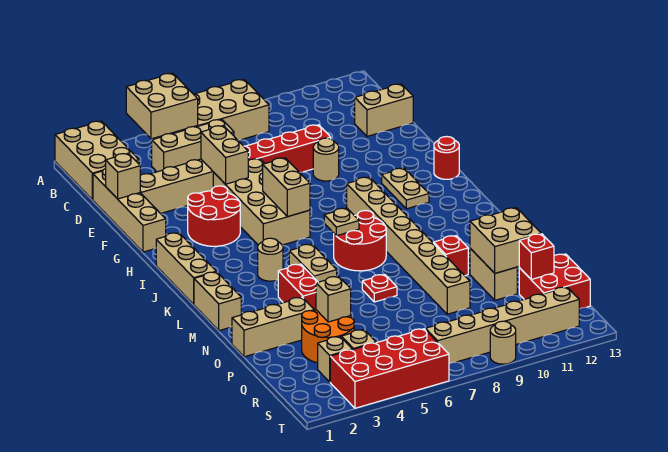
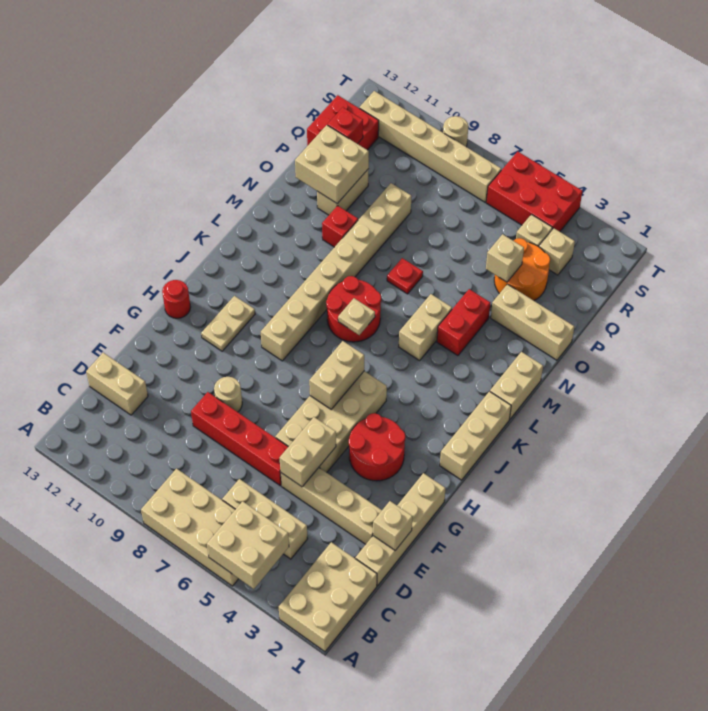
tan round brick K4 level 1 -> none
red brick S3:T6 level 1 -> red brick S4:T6 level 1

